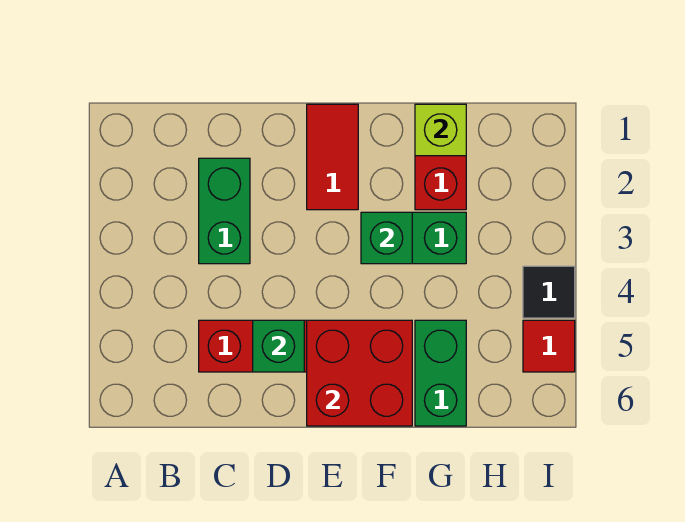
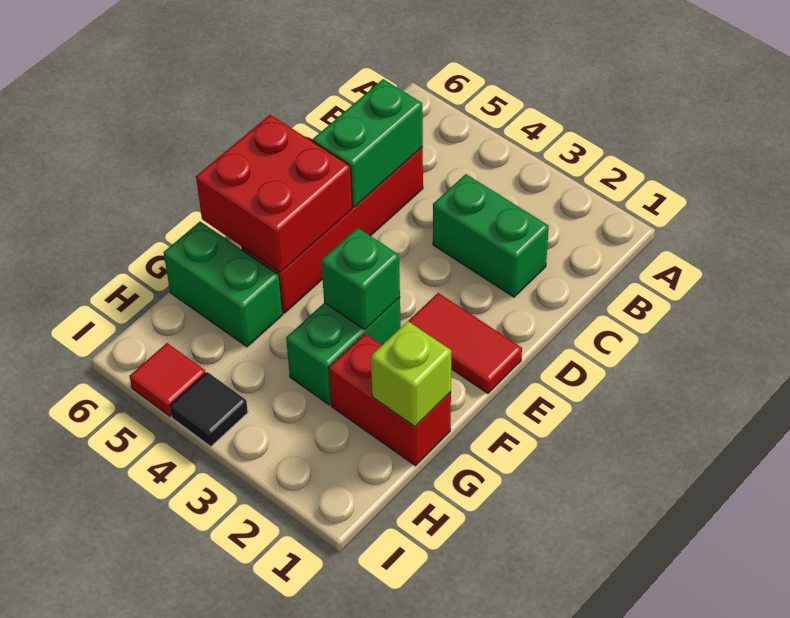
green brick D5 level 2 -> green brick C5:D5 level 2

